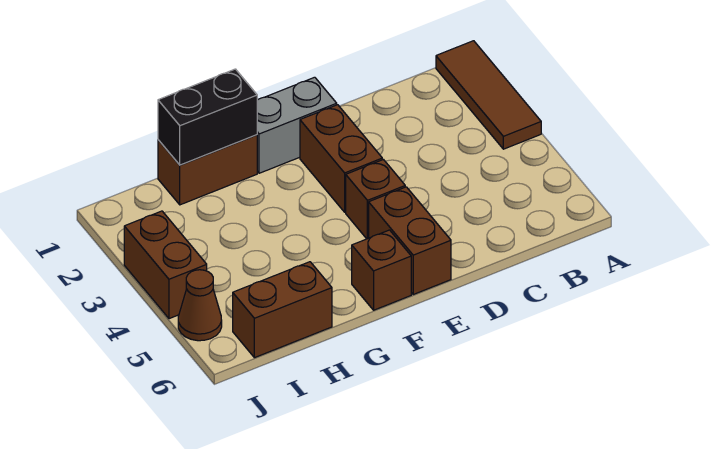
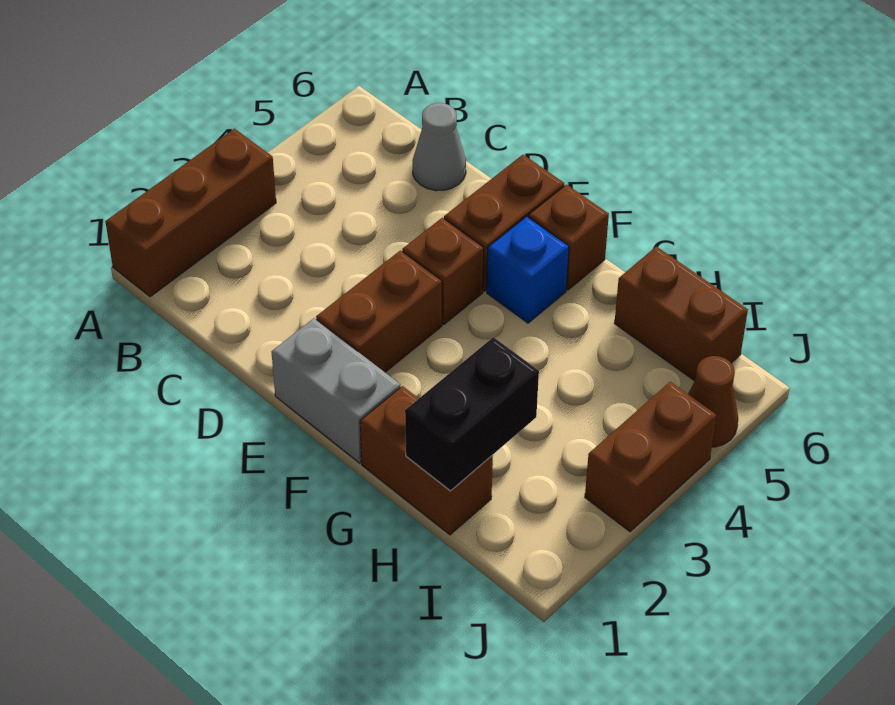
brown tile A1:A3 level 1 -> brown brick A1:A3 level 1
none -> grey cone C6 level 1
none -> blue brick F5 level 1
black brick G1:H1 level 2 -> black brick H1:H2 level 2

